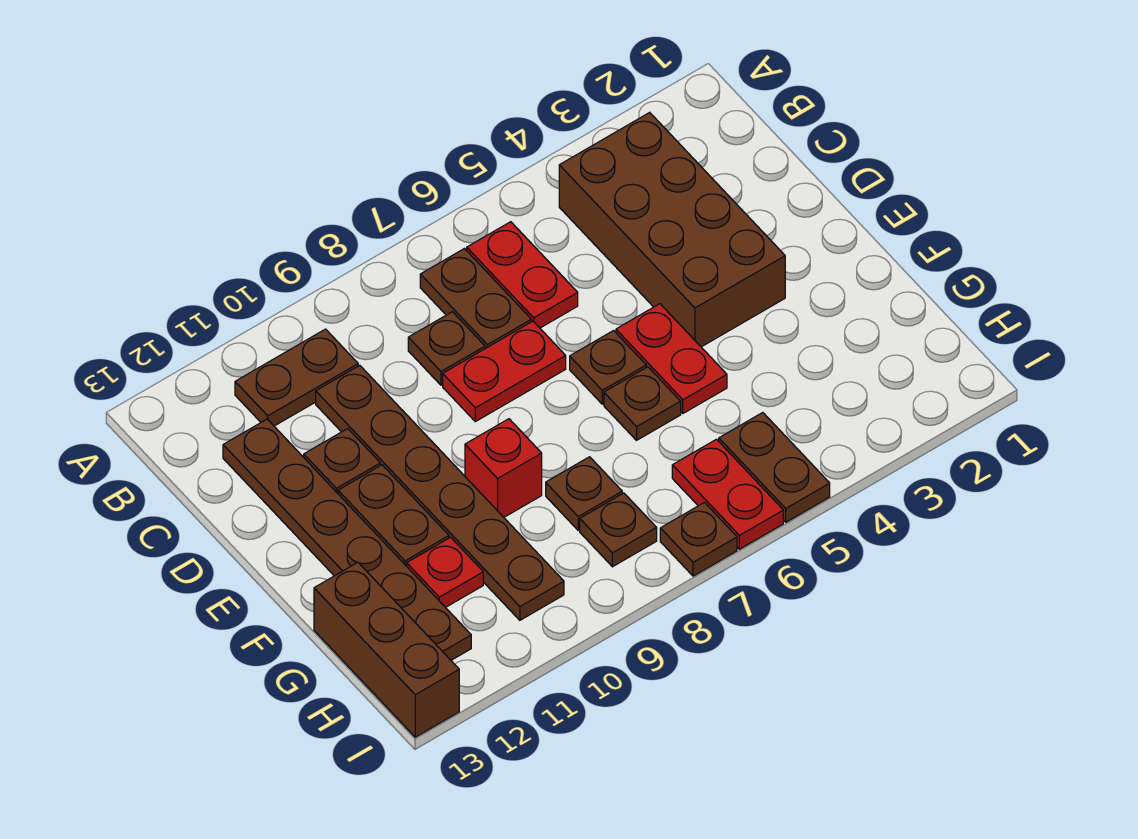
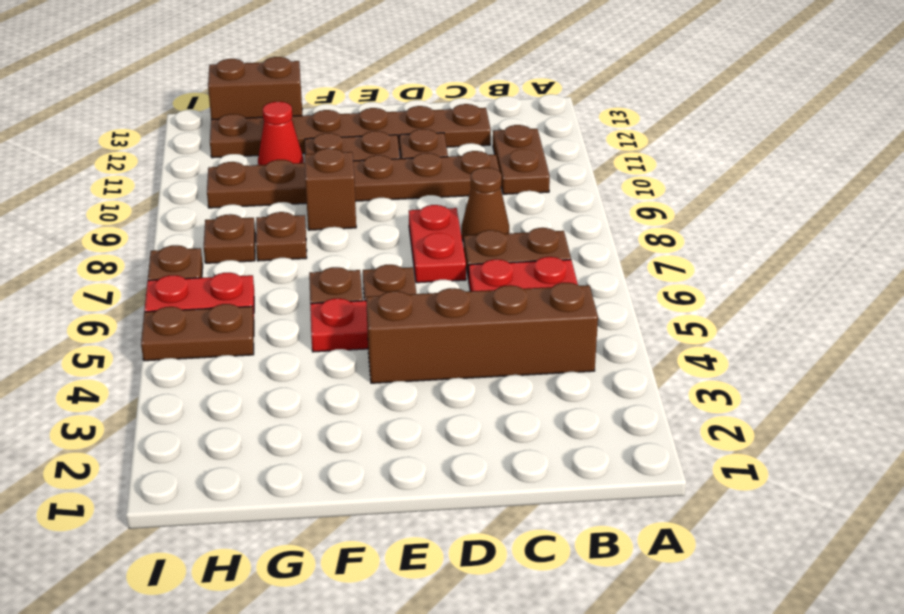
brown brick B3:E4 level 1 -> brown brick B4:E4 level 1
brown plate C8 level 1 -> brown cone C8 level 1
red brick F9 level 1 -> brown brick F9 level 1
red plate G11 level 1 -> red cone G11 level 1
brown brick G13:I13 level 1 -> brown brick G13:H13 level 1

